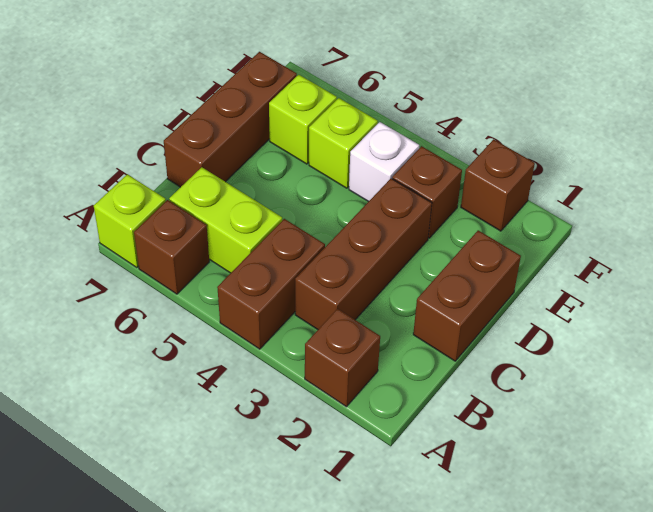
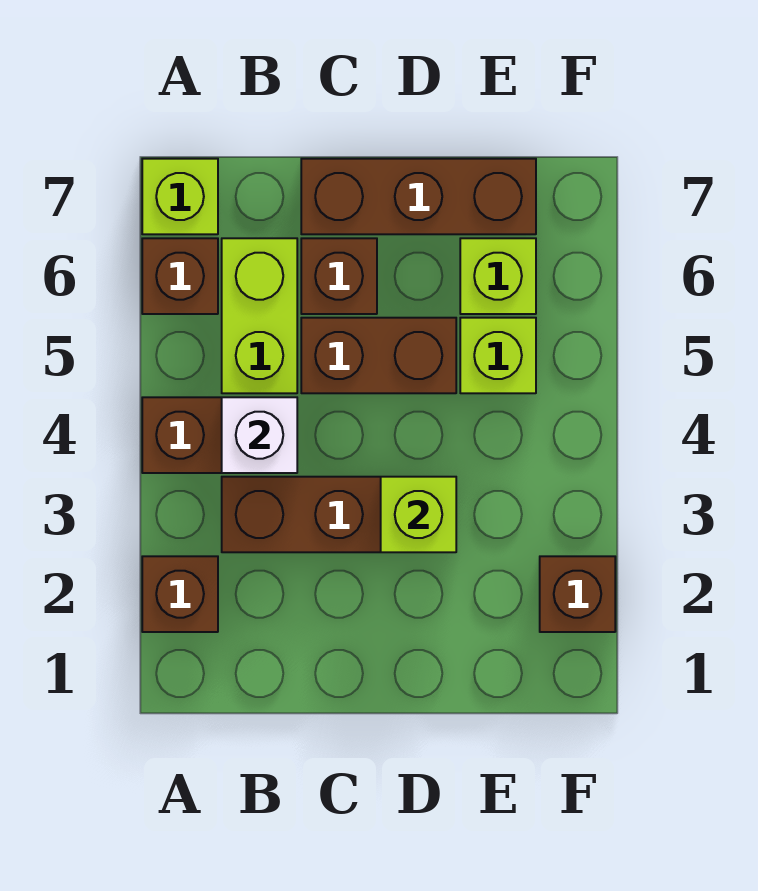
brown brick C1:D1 level 1 -> brown brick C5:D5 level 1
none -> lime brick D3 level 2
brown brick E3 level 1 -> brown brick C6 level 1
white brick E4 level 1 -> white brick B4 level 2

